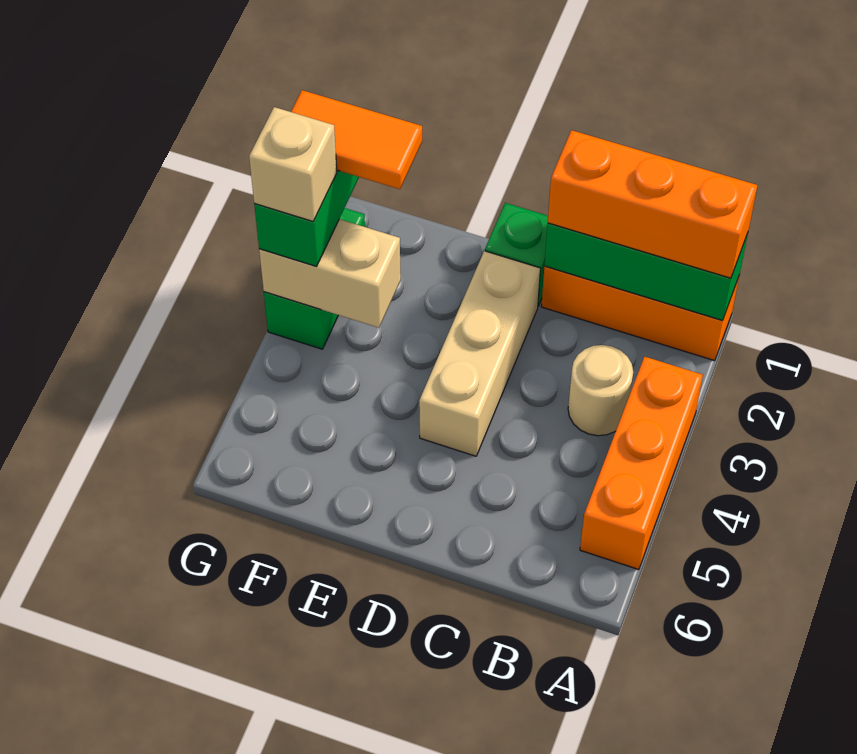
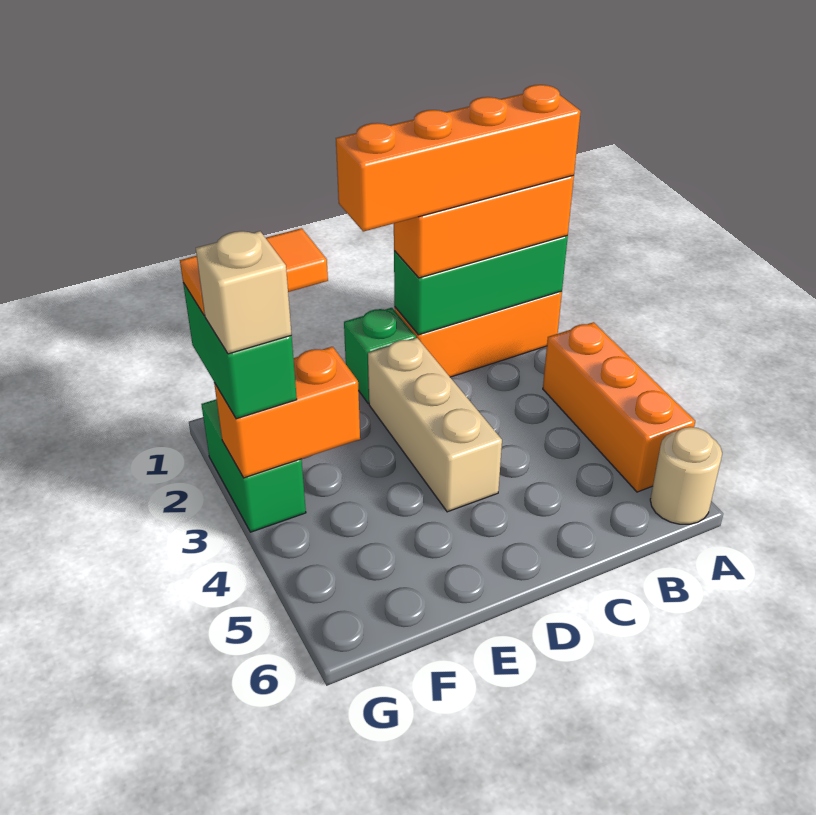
none -> orange brick A1:D1 level 4
tan round brick B3 level 1 -> tan round brick A6 level 1
tan brick F3:G3 level 2 -> orange brick F3:G3 level 2

